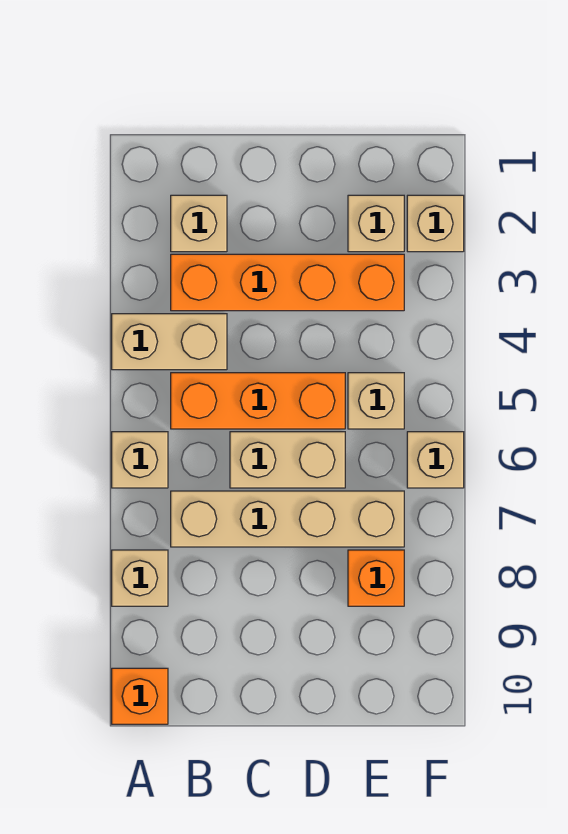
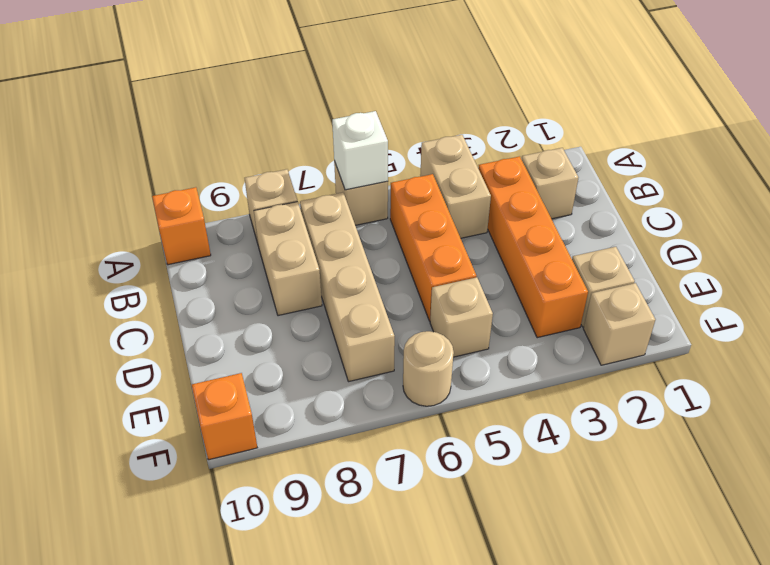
none -> white brick A6 level 2
tan brick C6:D6 level 1 -> tan brick B8:C8 level 1
orange brick E8 level 1 -> orange brick F10 level 1
tan brick F6 level 1 -> tan round brick F6 level 1

